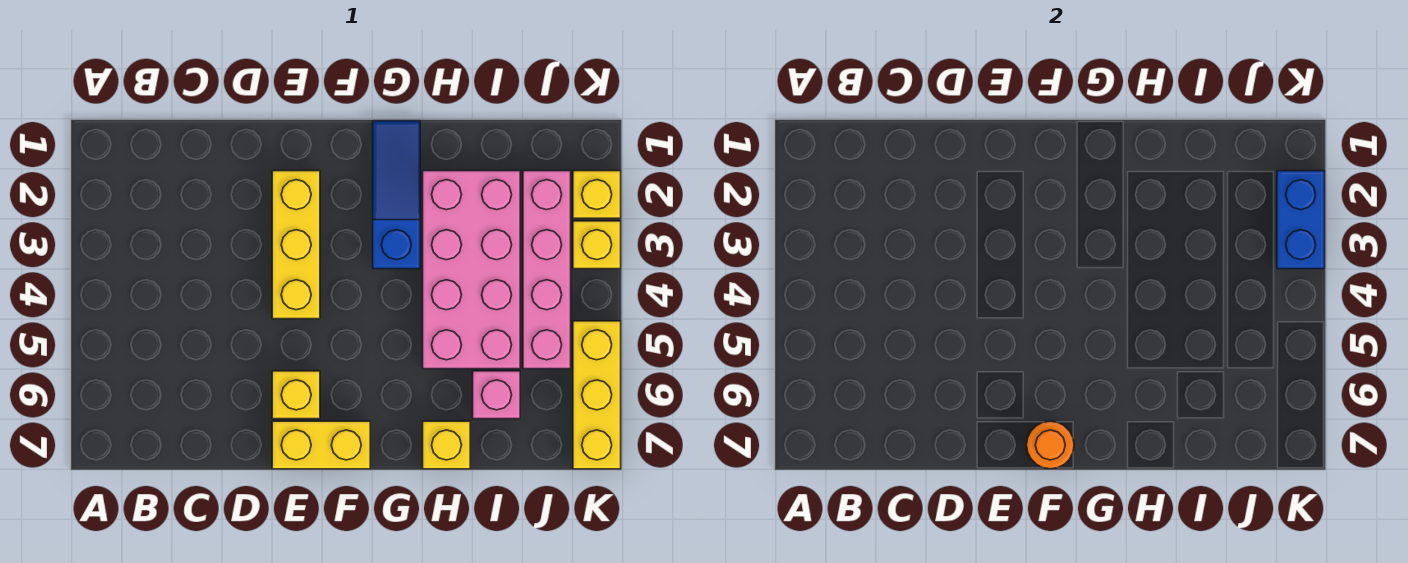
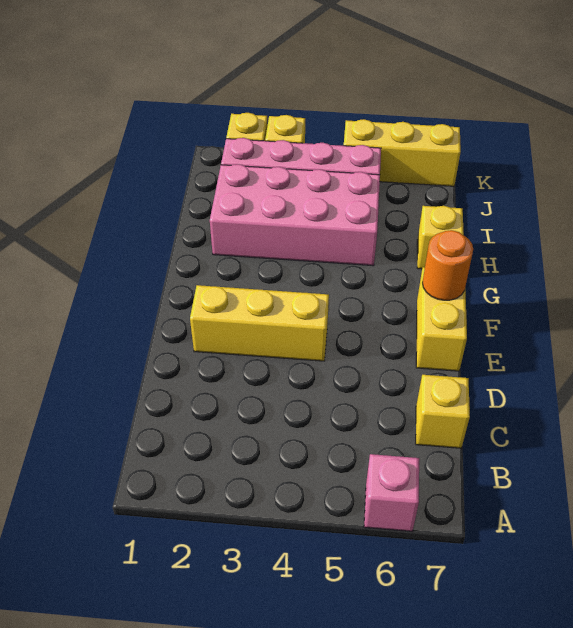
yellow brick E6 level 1 -> yellow brick C7 level 1
blue slope G1:G3 level 1 top 3 -> none
pink brick I6 level 1 -> pink brick A6 level 1
blue brick K2:K3 level 2 -> none

